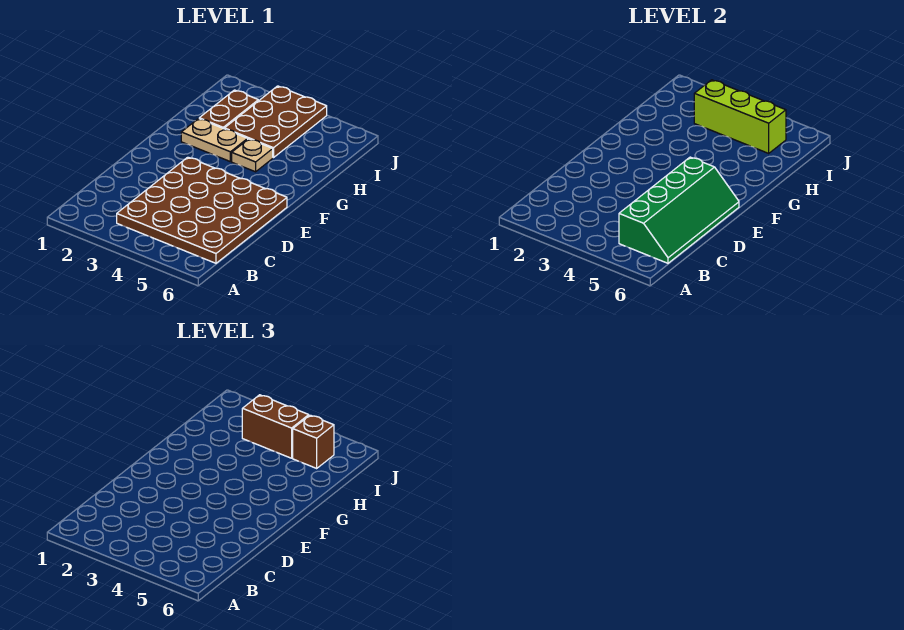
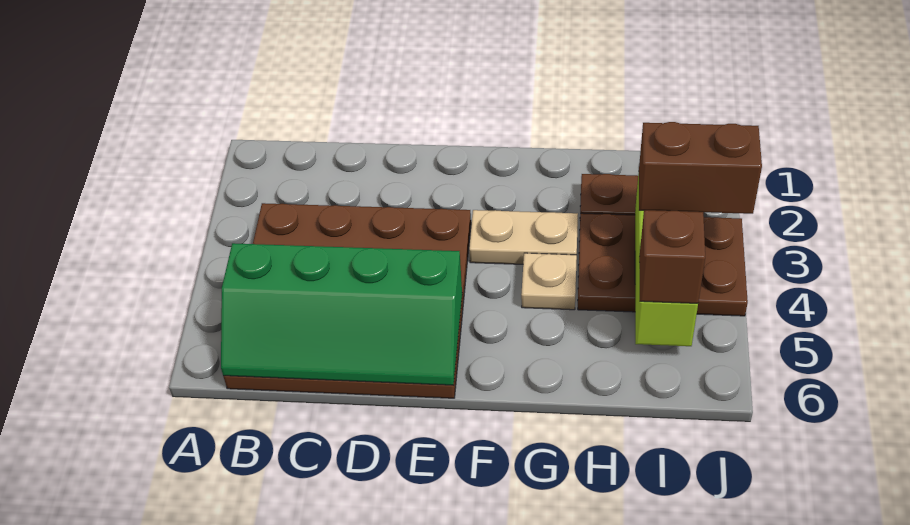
tan plate G2:G3 level 1 -> tan plate F3:G3 level 1
brown brick I3:I4 level 3 -> brown brick I3:J3 level 3

